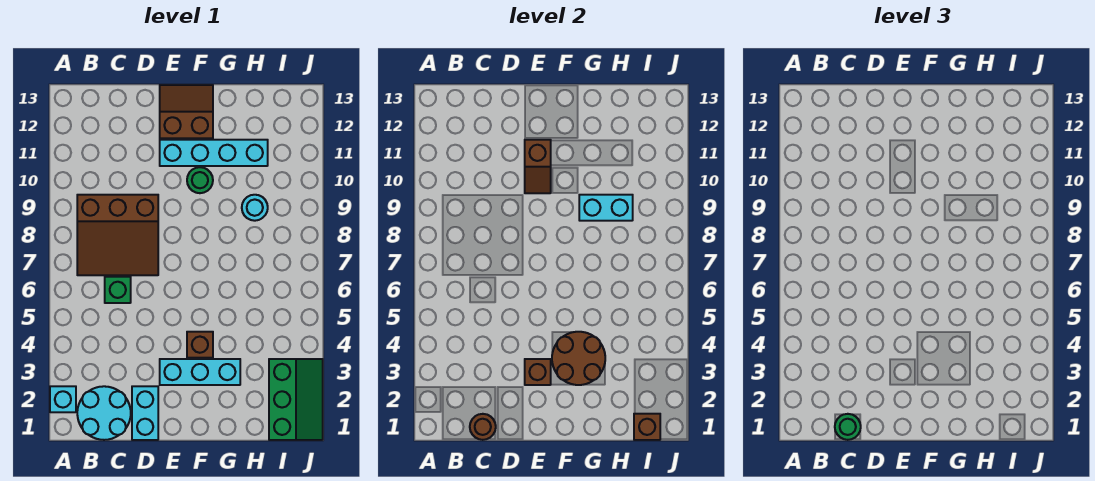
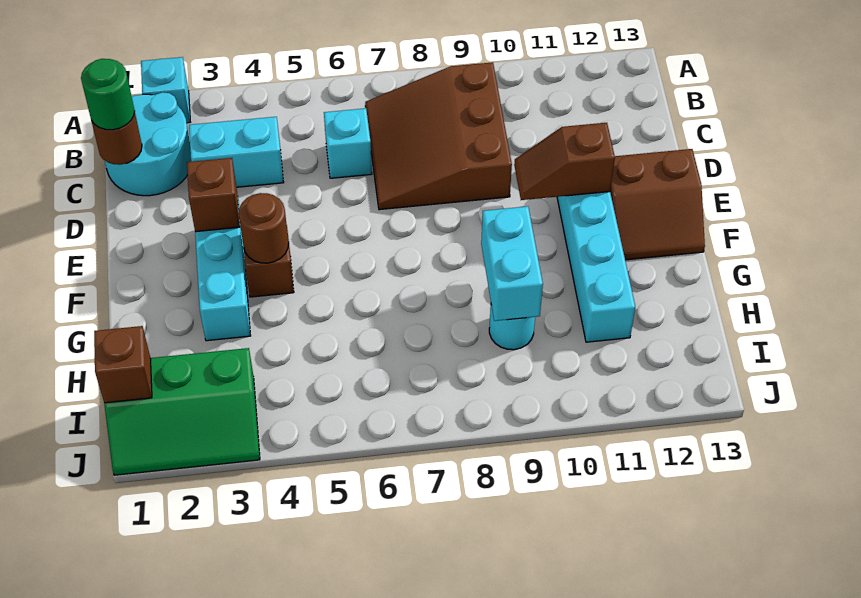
green brick C6 level 1 -> cyan brick C6 level 1
cyan brick D1:D2 level 1 -> cyan brick C3:C4 level 1
brown slope E12:F13 level 1 top 12 -> brown slope E12:F13 level 1 top E
brown round brick F3:G4 level 2 -> brown round brick F4 level 2
green round brick F10 level 1 -> none

